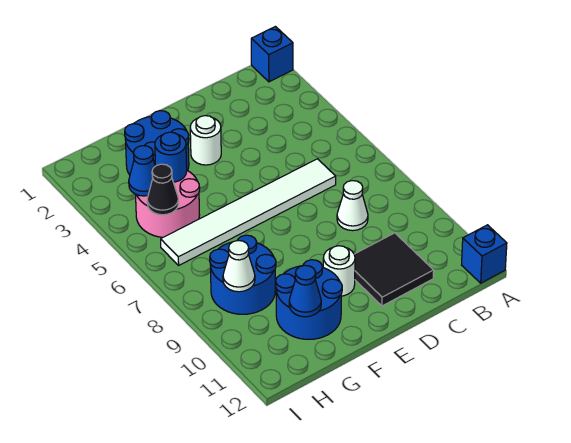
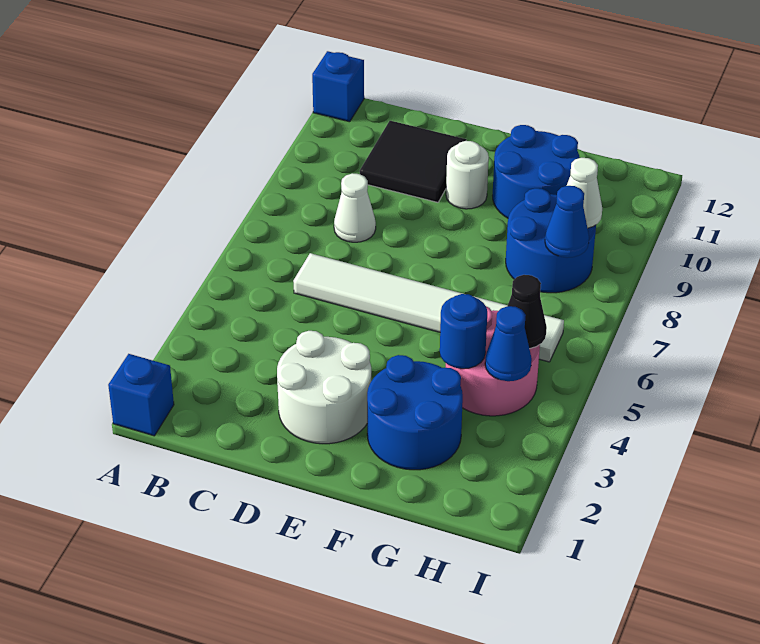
white round brick E3 level 1 -> white round brick D2:E3 level 1
blue cone G11 level 2 -> blue cone H8 level 2

